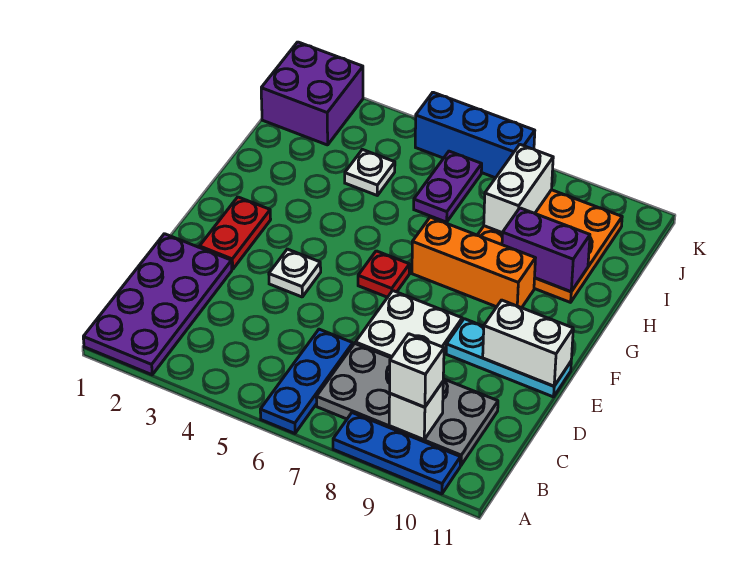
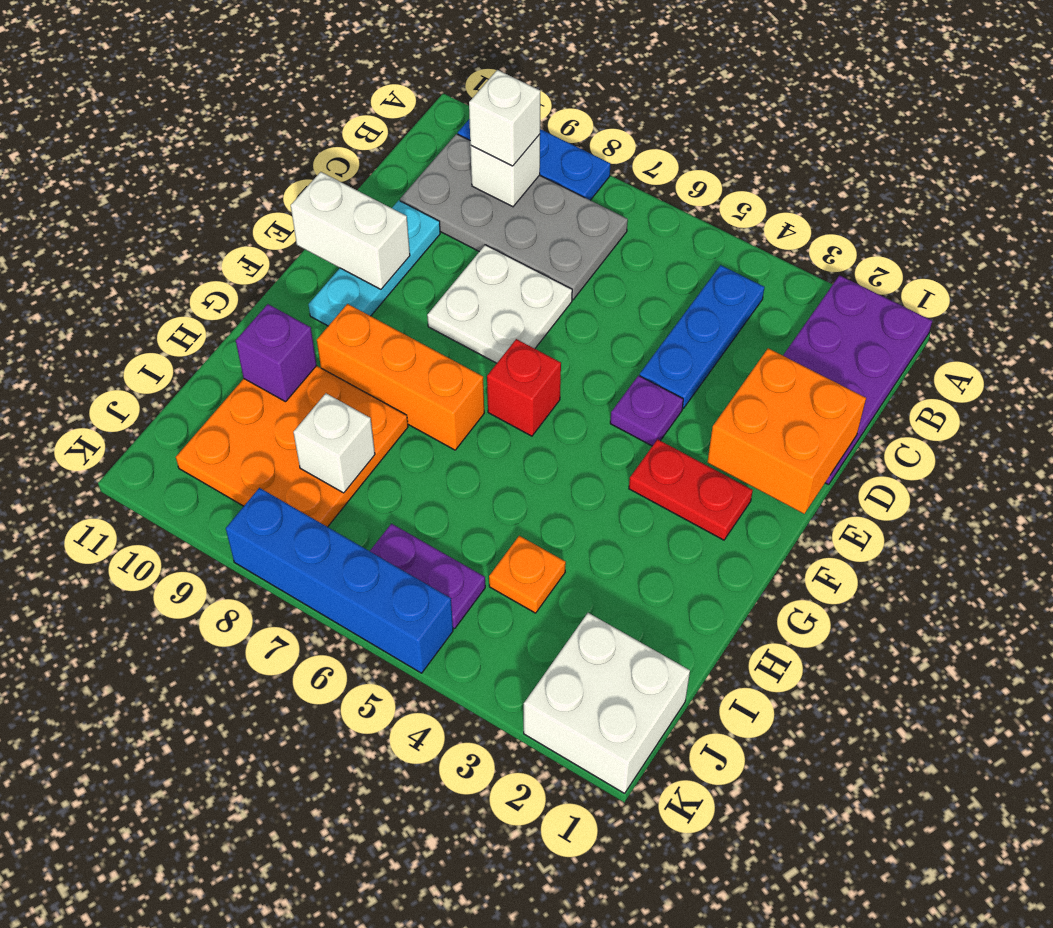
blue plate A6:C6 level 1 -> blue plate B4:D4 level 1
none -> orange brick D1:E2 level 2
red plate E2:F2 level 1 -> red plate F2:F3 level 1
white plate E4 level 1 -> purple plate E4 level 1
cyan plate E9:E11 level 1 -> cyan plate D10:F10 level 1
red plate F6 level 1 -> red brick F6 level 1
purple brick H9:H10 level 2 -> purple brick H10 level 2
white plate I4 level 1 -> orange plate I4 level 1
purple plate I6:J6 level 1 -> purple plate J5:J6 level 1
white brick I8:J8 level 2 -> white brick I8 level 2
purple brick J1:K2 level 1 -> white brick J1:K2 level 1
blue brick K5:K7 level 1 -> blue brick K5:K8 level 1

